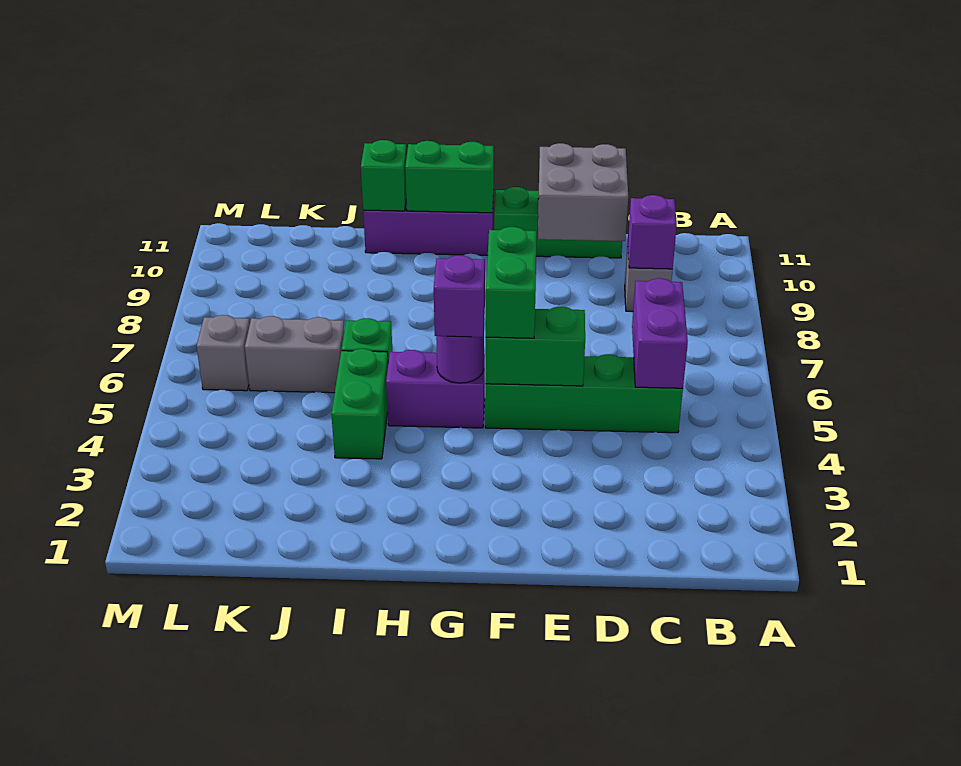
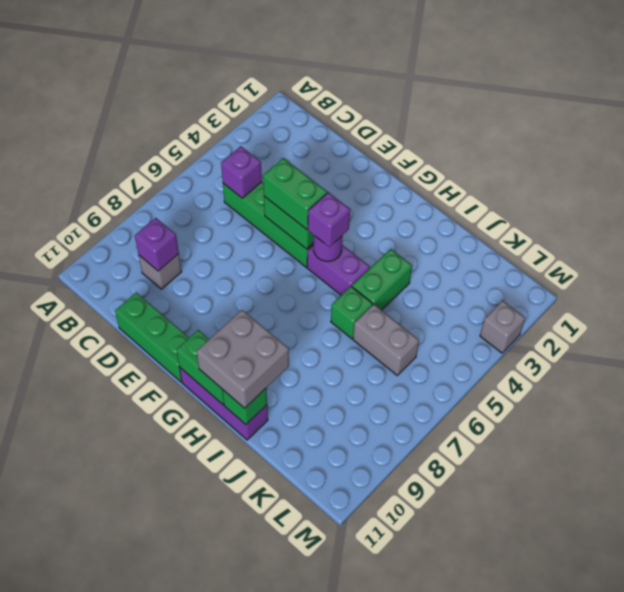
purple brick C5:C6 level 2 -> purple brick C5 level 2
grey brick D10:E11 level 2 -> grey brick H10:I11 level 3
green brick F5:F6 level 3 -> green brick E5:F5 level 3
grey brick L6 level 1 -> grey brick M3 level 1

